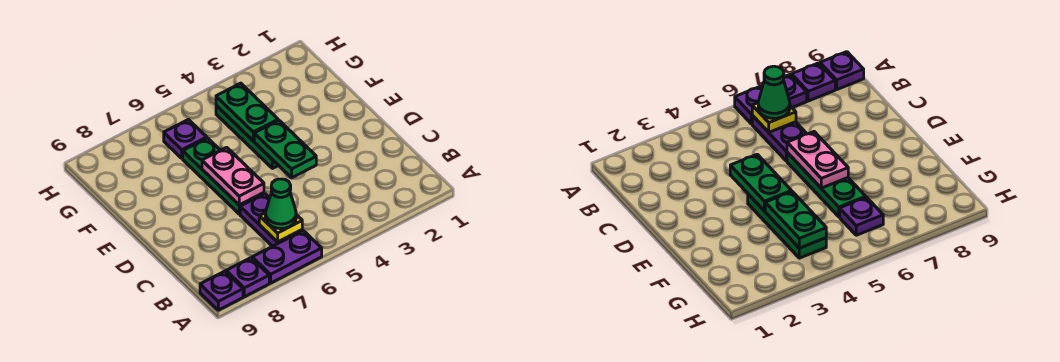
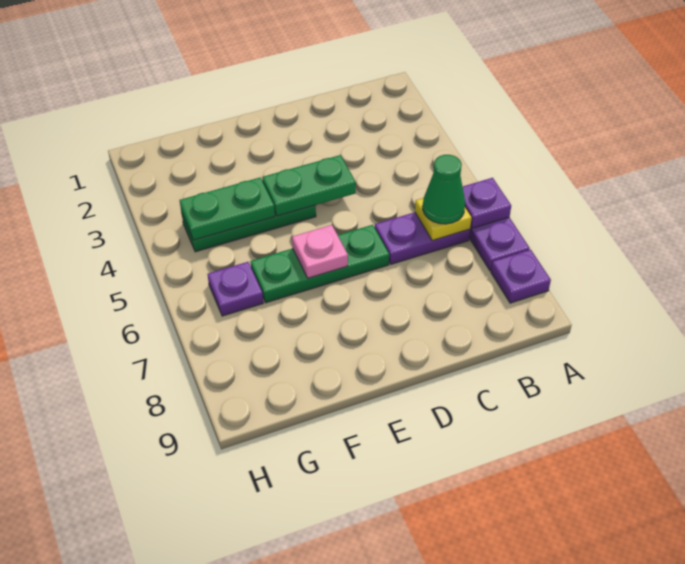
purple plate A9 level 1 -> purple plate A6 level 2
pink plate D6:E6 level 2 -> pink plate E6 level 2

